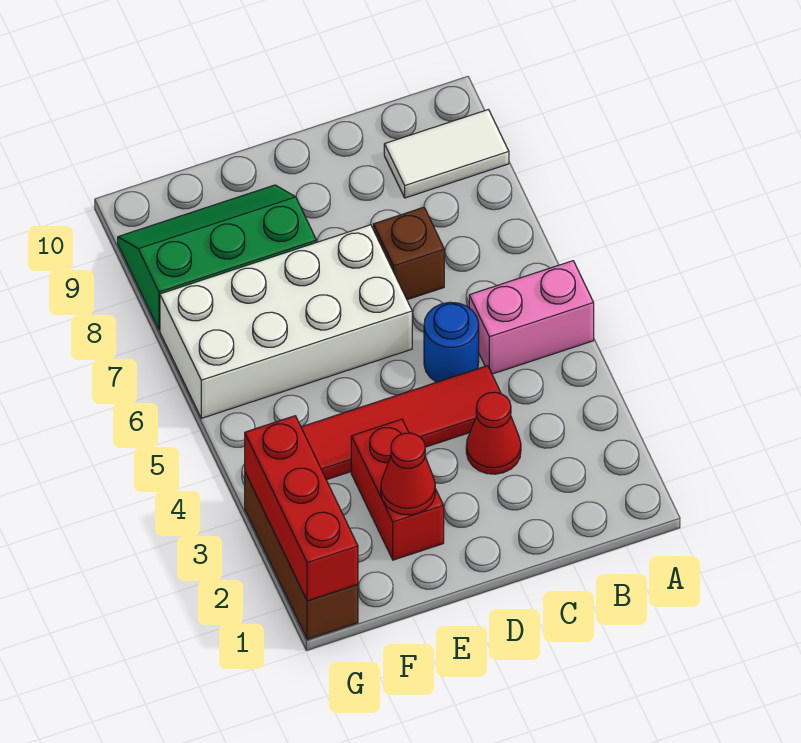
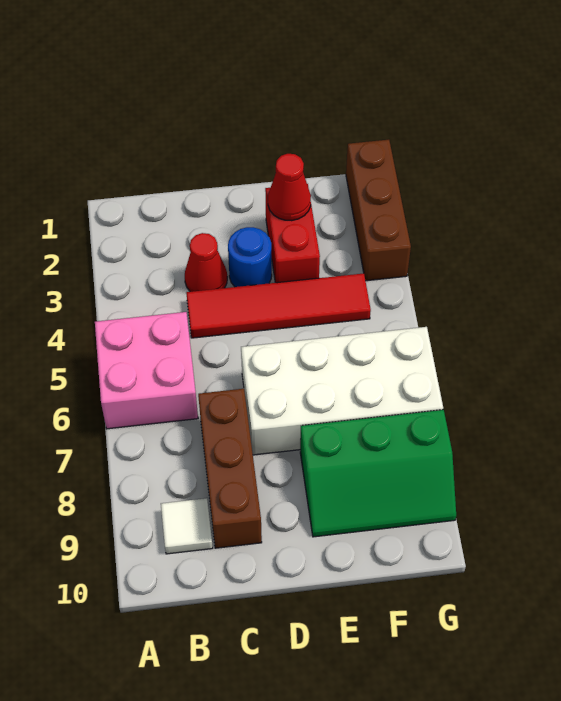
pink brick A5:B5 level 1 -> pink brick A5:B6 level 1
white tile A9:B9 level 1 -> white tile B9 level 1
blue round brick C5 level 1 -> blue round brick D3 level 1
brown brick C7 level 1 -> brown brick C7:C9 level 1
red brick G1:G3 level 2 -> none

